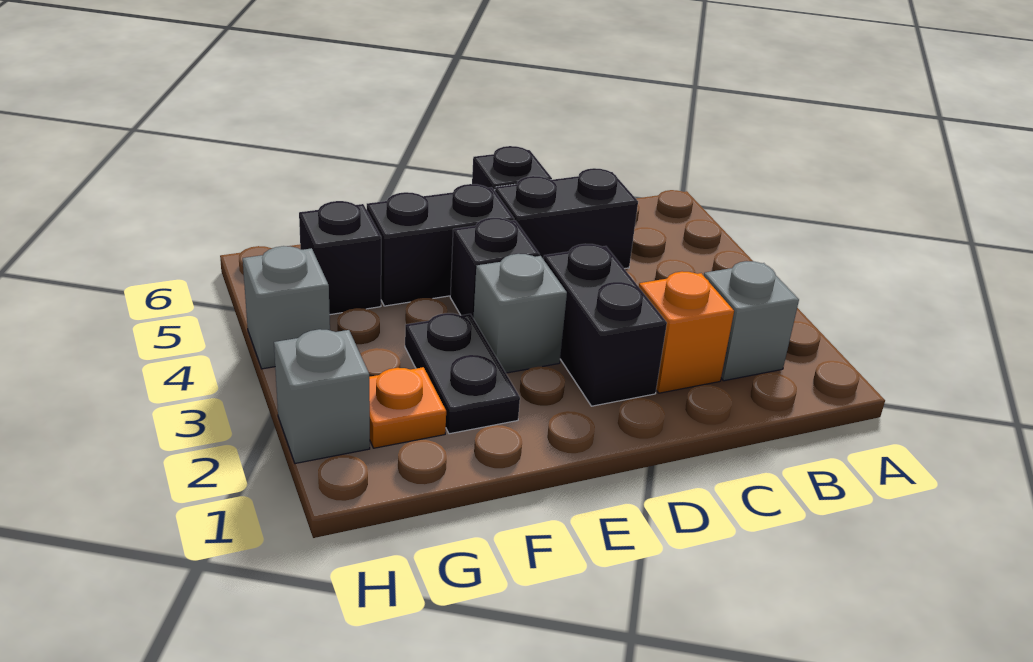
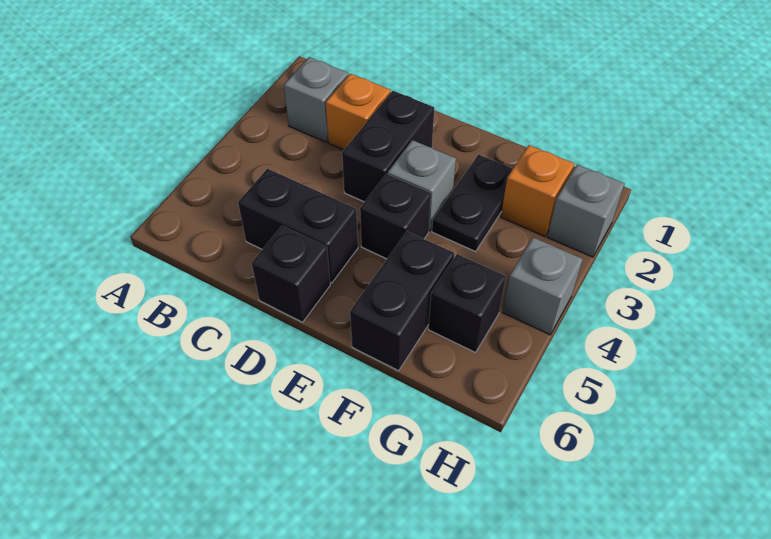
black brick E5:F5 level 1 -> black brick F5:F6 level 1
orange plate G2 level 1 -> orange brick G2 level 1

